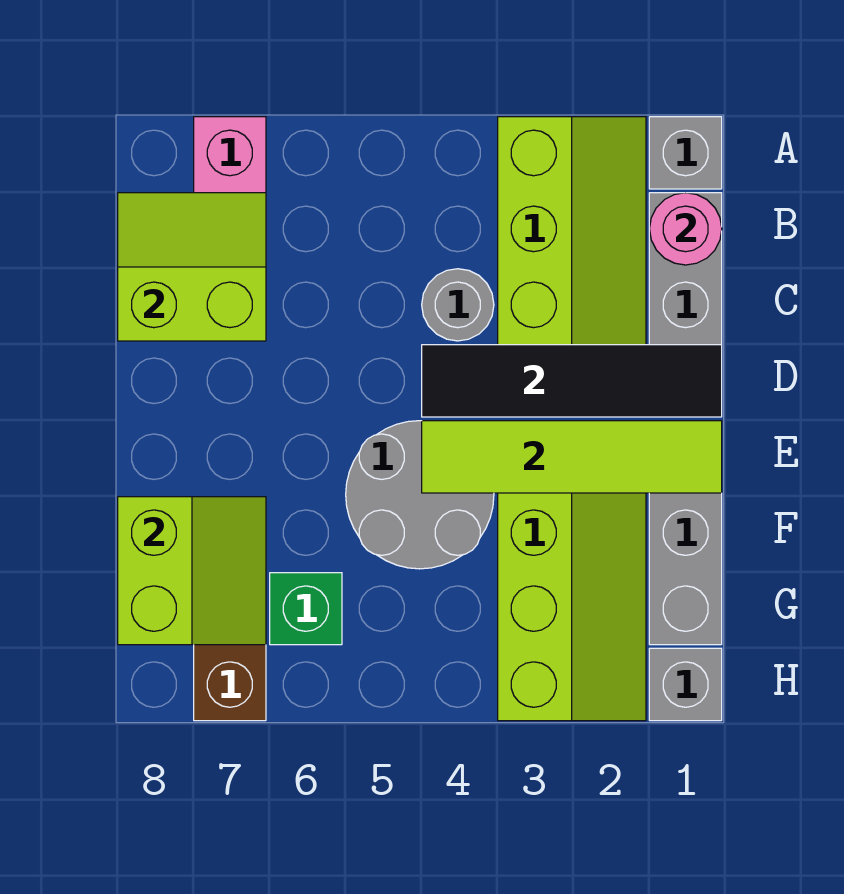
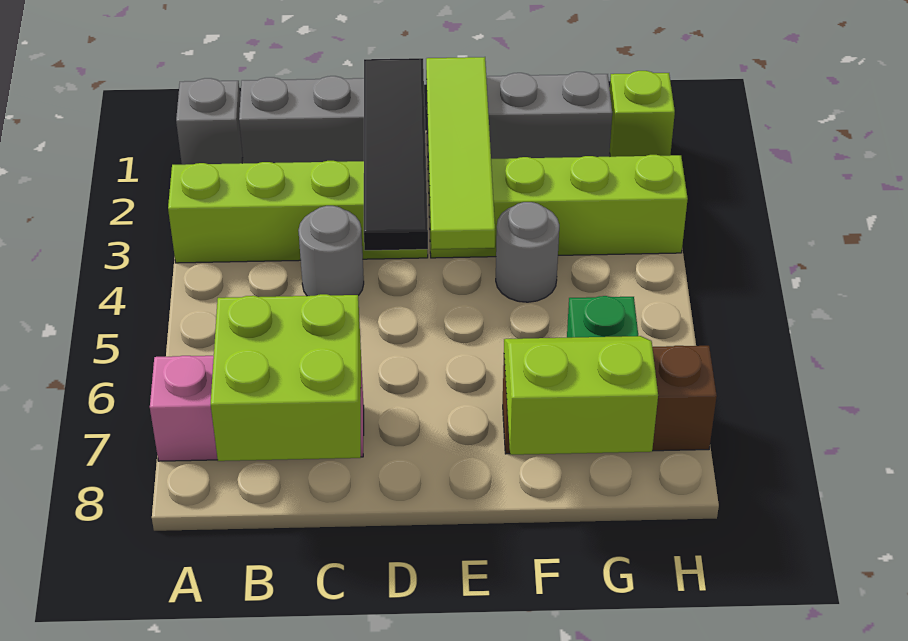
pink round brick B1 level 2 -> none
lime slope B7:C8 level 2 top C -> lime brick B7:C8 level 2
grey round brick E4:F5 level 1 -> grey round brick F4 level 1
grey brick H1 level 1 -> lime brick H1 level 1

